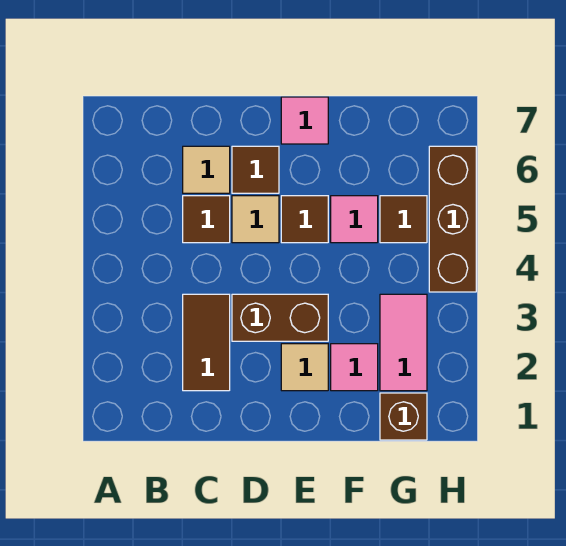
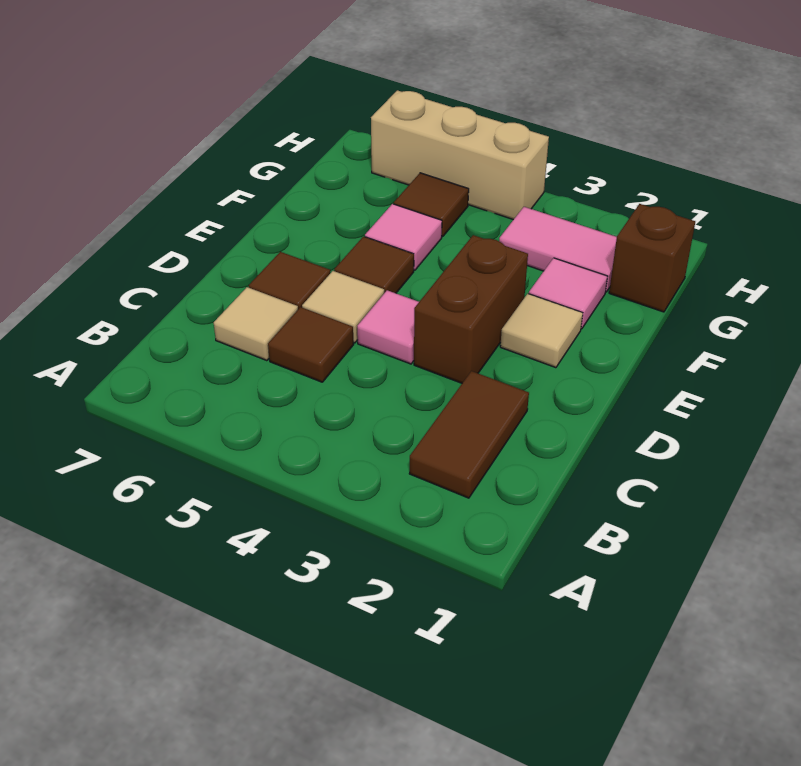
brown tile C2:C3 level 1 -> brown tile B2:C2 level 1
pink tile E7 level 1 -> pink tile D4 level 1
brown brick H4:H6 level 1 -> tan brick H4:H6 level 1

